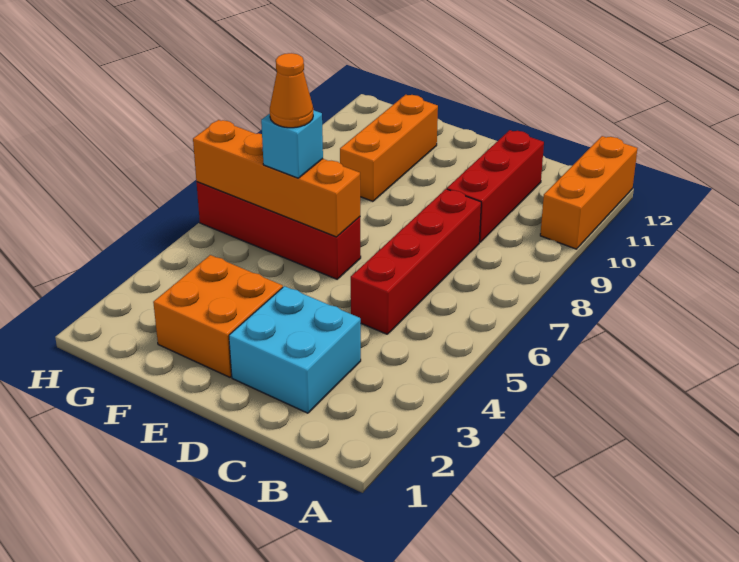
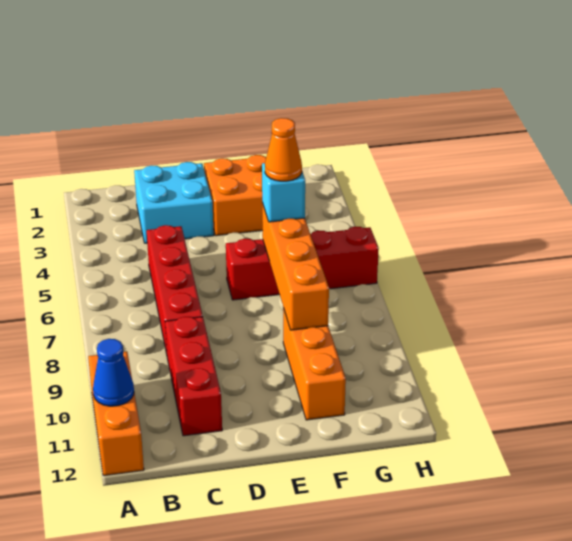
none -> blue cone A11 level 2
orange brick E6:H6 level 2 -> orange brick F6:F9 level 2

